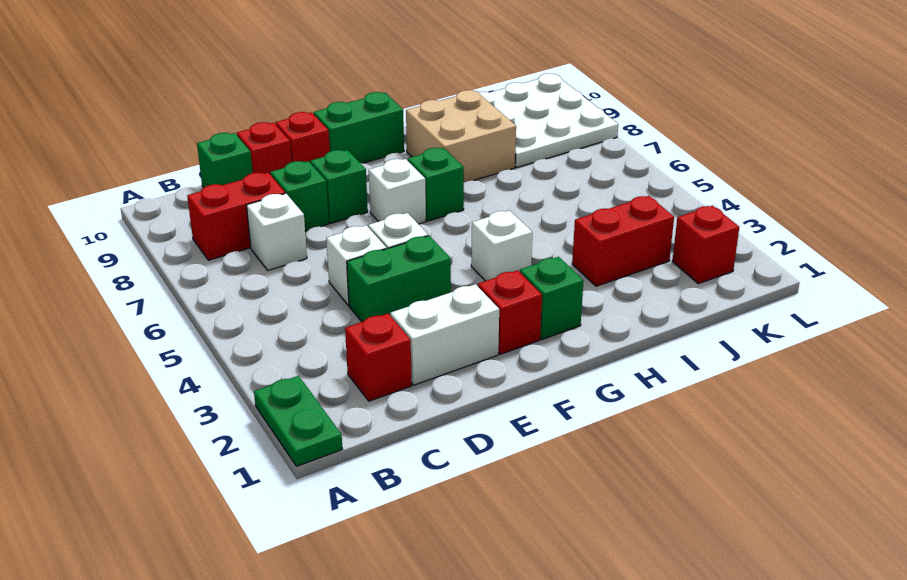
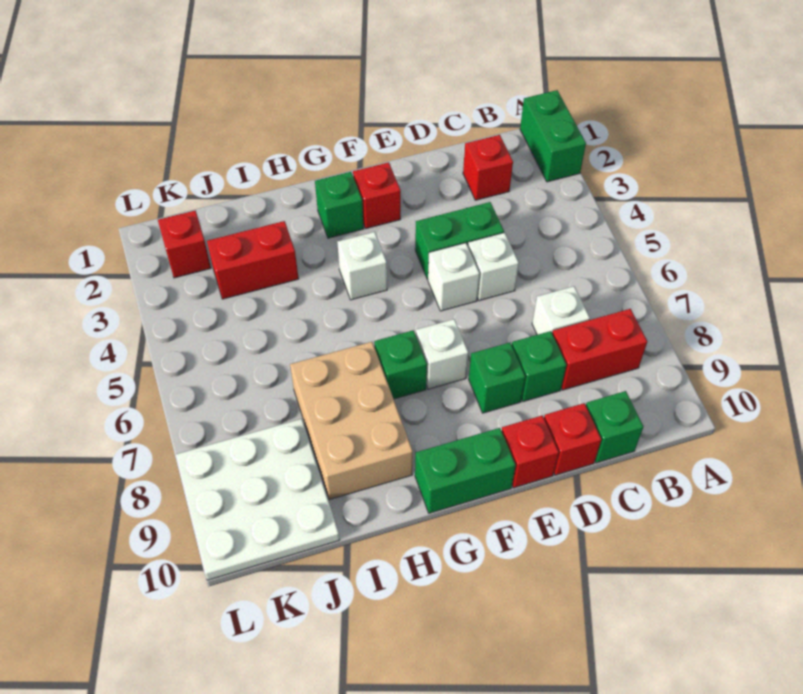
green plate A1:A2 level 1 -> green brick A1:A2 level 1
white brick D2:E2 level 1 -> none
tan brick H8:I9 level 1 -> tan brick H7:I9 level 1

